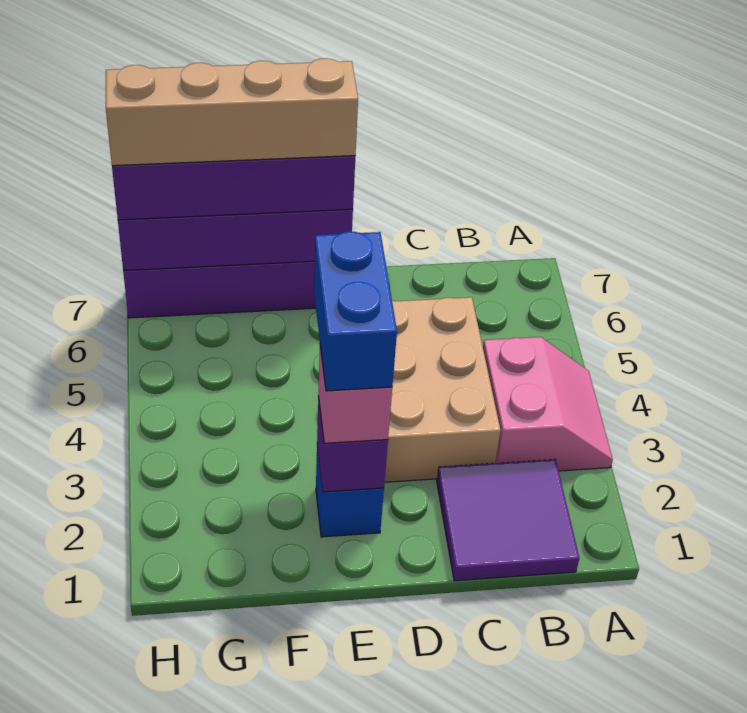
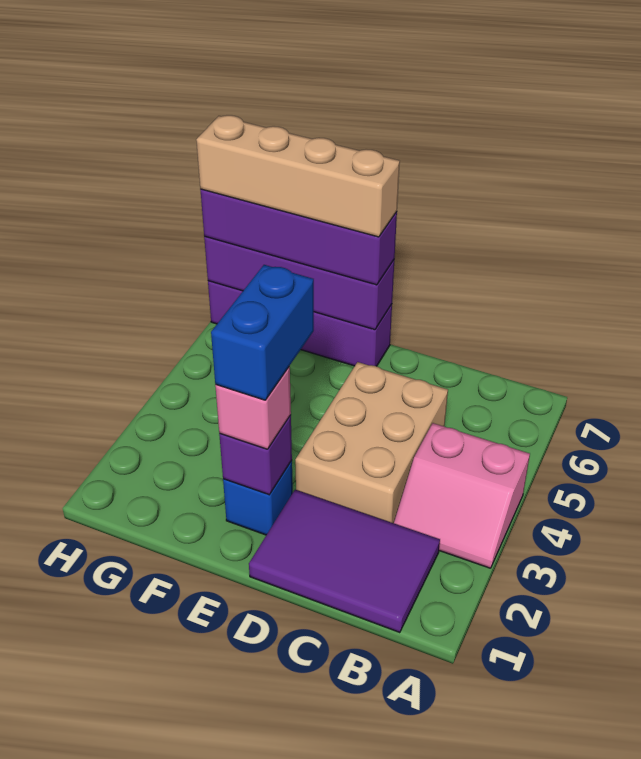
pink slope A3:B4 level 1 top B -> pink slope A3:B4 level 1 top 4
purple tile B1:C2 level 1 -> purple tile B1:D2 level 1

